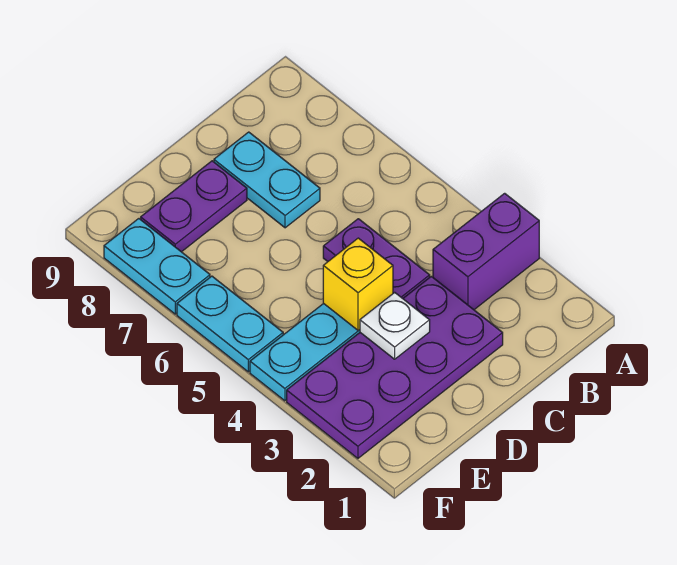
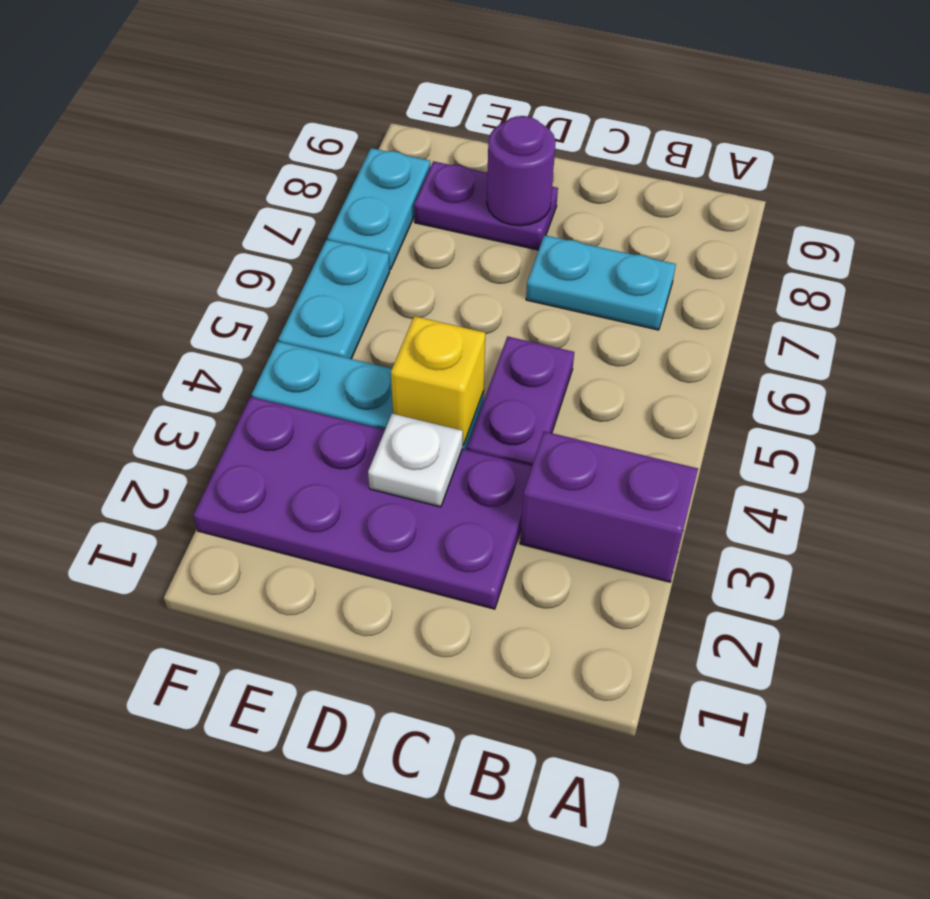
cyan plate C7:C8 level 1 -> cyan plate B7:C7 level 1
none -> purple round brick D8 level 2

